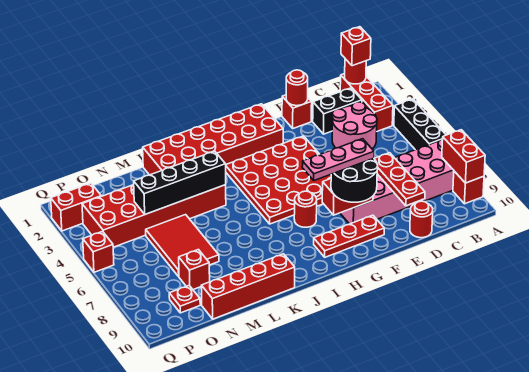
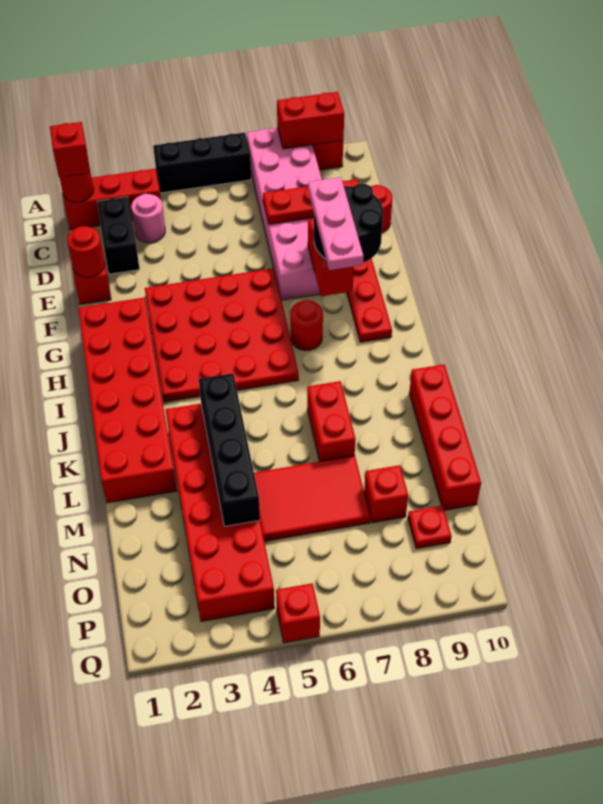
pink round brick C3:D4 level 1 -> pink round brick C3 level 1
red brick P2:Q2 level 1 -> red brick K7:L7 level 1

